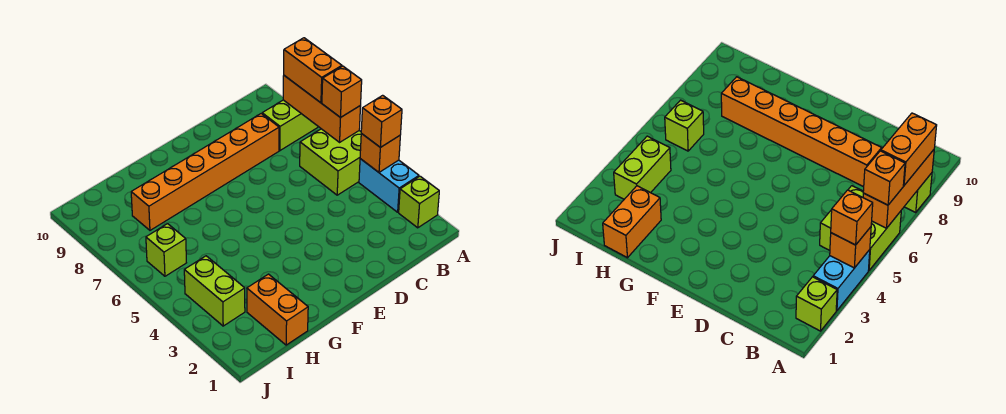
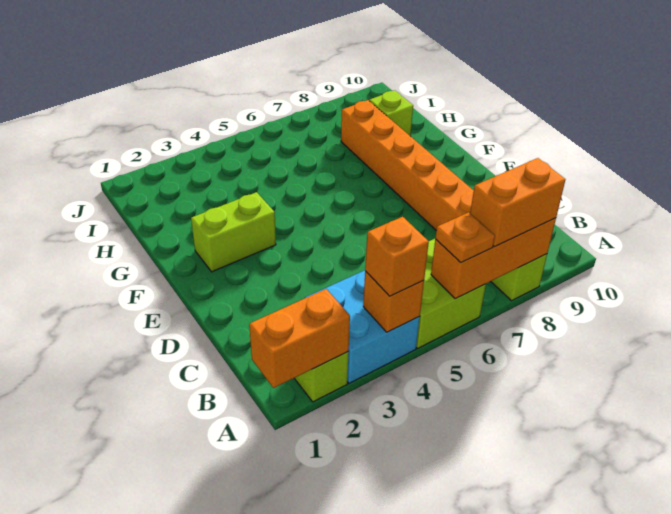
cyan brick A3:A4 level 1 -> cyan brick A3:B4 level 1
orange brick A6 level 3 -> orange plate A6 level 3
orange brick H1:H2 level 1 -> orange brick A1:A2 level 2
lime brick I3:I4 level 1 -> lime brick F2:F3 level 1
lime brick I6 level 1 -> lime brick H9 level 1

